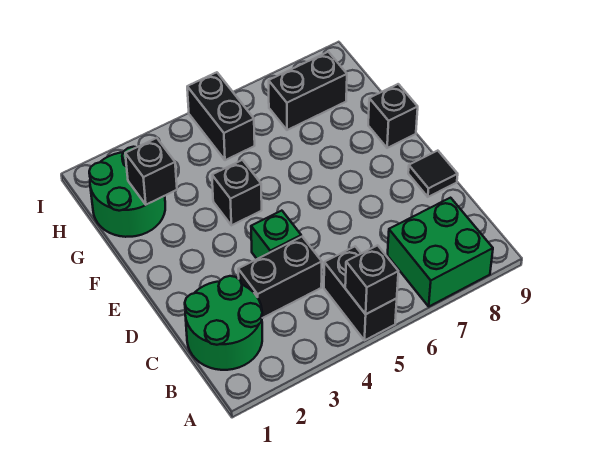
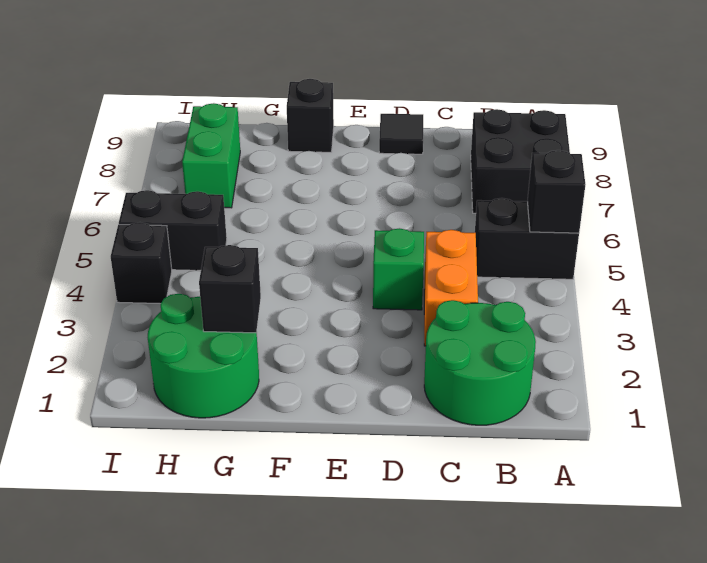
green brick A7:B8 level 1 -> black brick A7:B8 level 1
black brick C3:C4 level 1 -> orange brick C3:C4 level 1
black brick F4 level 1 -> black brick I4 level 1
black brick H7:H8 level 1 -> green brick H7:H8 level 1

